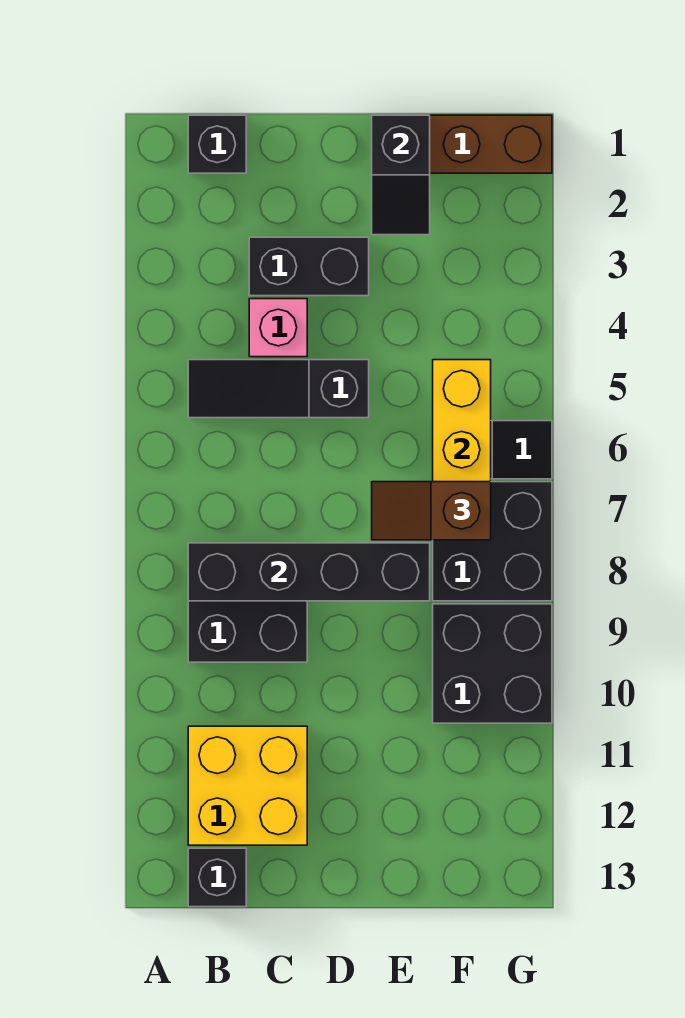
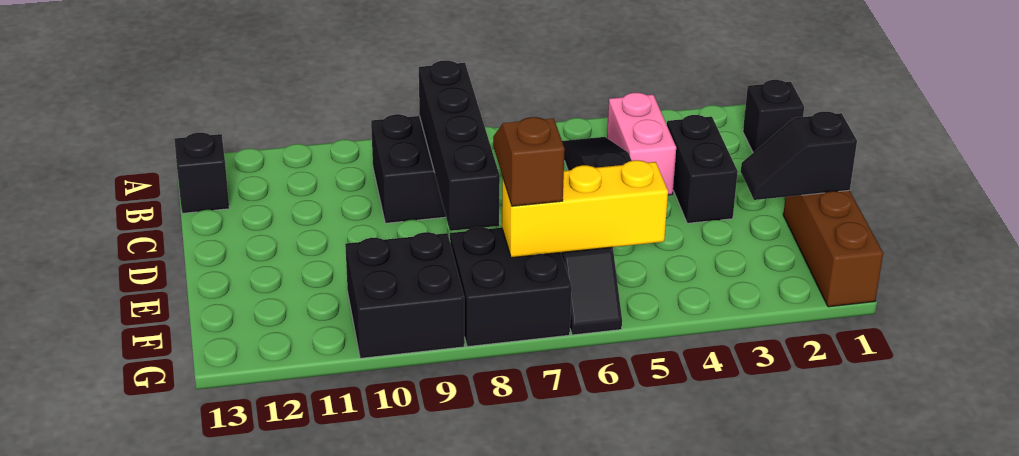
yellow brick B11:C12 level 1 -> none
pink brick C4 level 1 -> pink brick B4:C4 level 1

